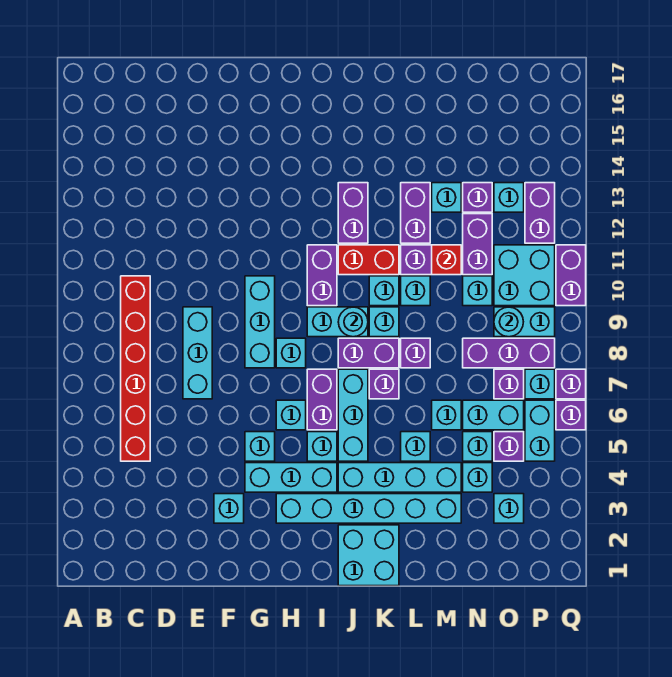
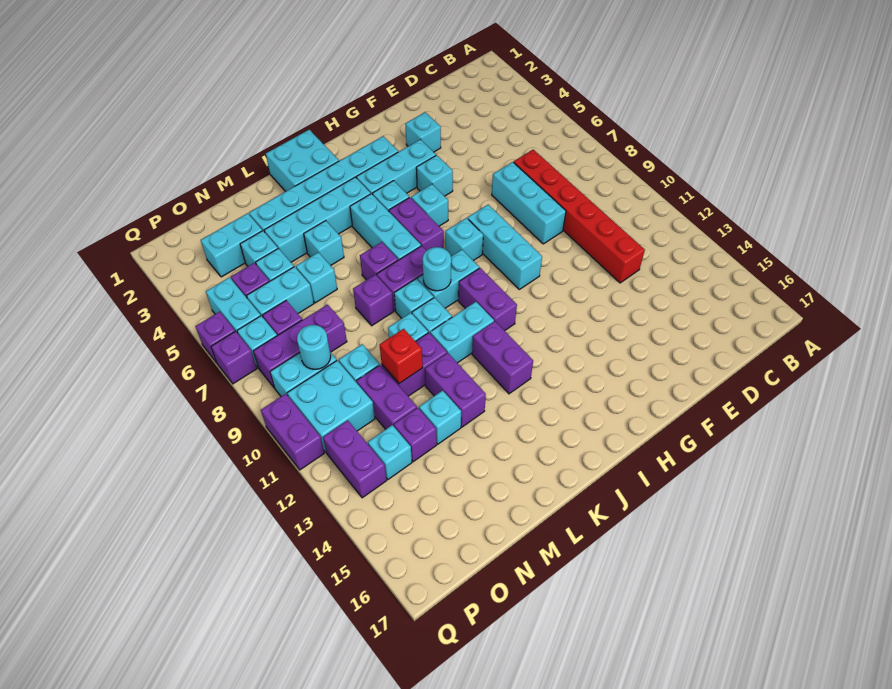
red brick C5:C10 level 1 -> red brick D7:D12 level 1
red brick J11:K11 level 1 -> cyan brick J11:K11 level 1
cyan brick O3 level 1 -> cyan brick N3:O3 level 1

